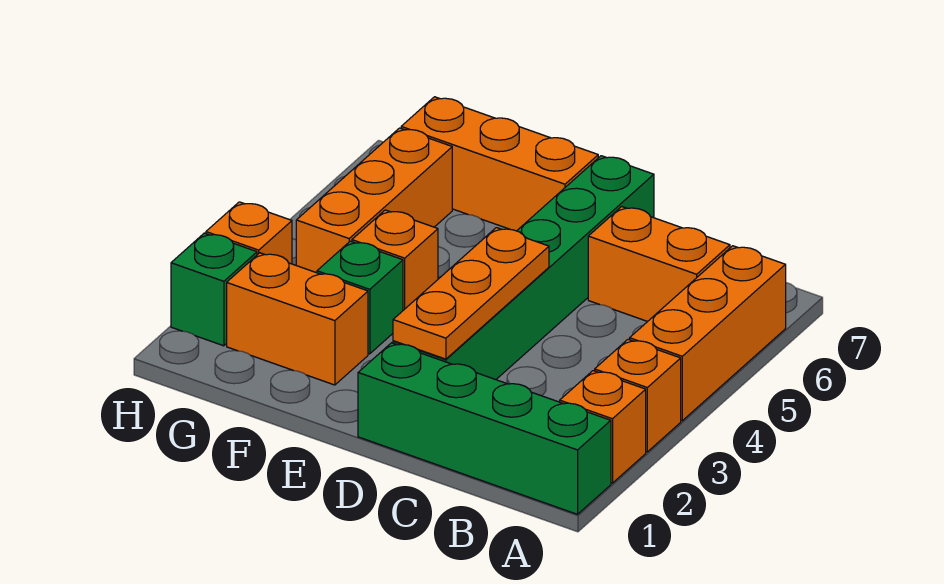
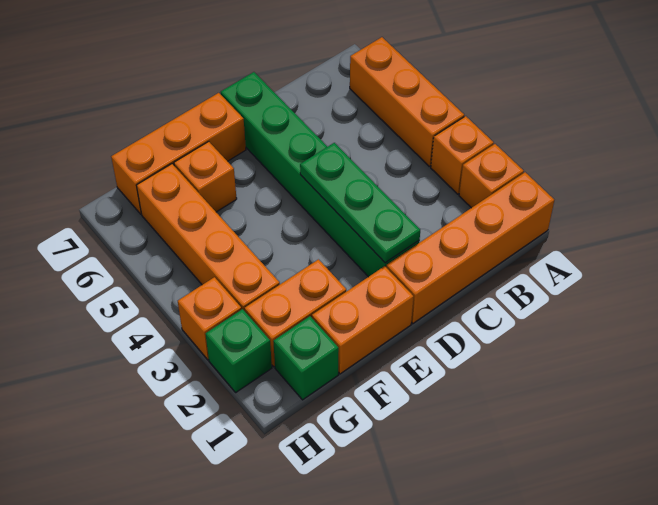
green brick A1:D1 level 1 -> orange brick A1:D1 level 1
orange brick B6:C6 level 1 -> orange brick E1:F1 level 1
orange plate D2:D4 level 2 -> green plate D2:D4 level 2
green brick F3 level 1 -> green brick G1 level 1
orange brick F4 level 1 -> orange brick F6 level 1
orange brick G4:G6 level 1 -> orange brick G3:G6 level 1

